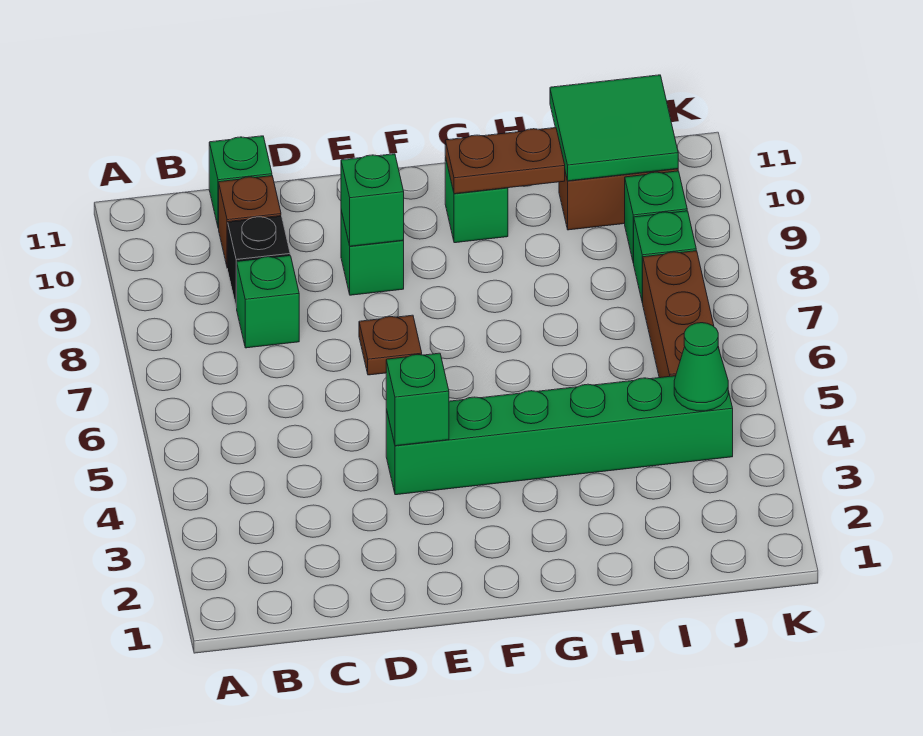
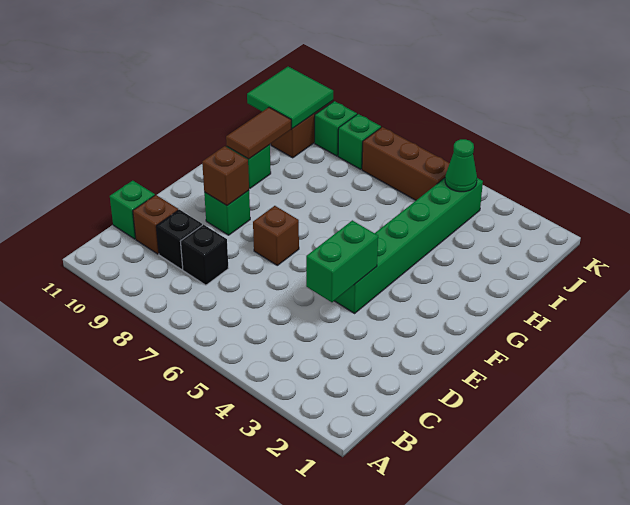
green brick C8 level 1 -> black brick C8 level 1
green brick E4 level 2 -> green brick D4:E4 level 2
brown plate E7 level 1 -> brown brick E7 level 1
green brick E9 level 2 -> brown brick E9 level 2
brown plate G10:H10 level 2 -> brown tile G10:H10 level 2

